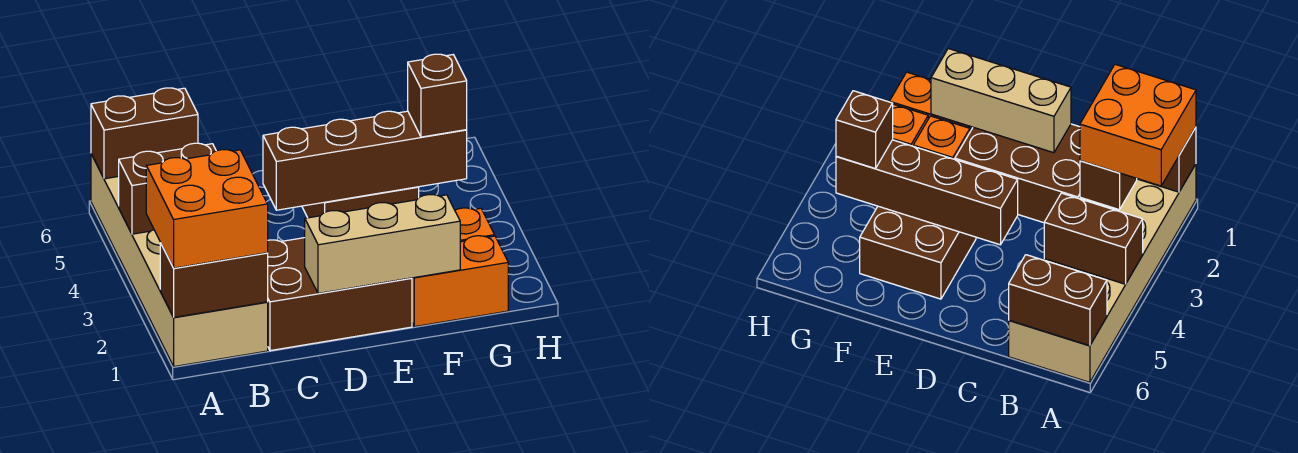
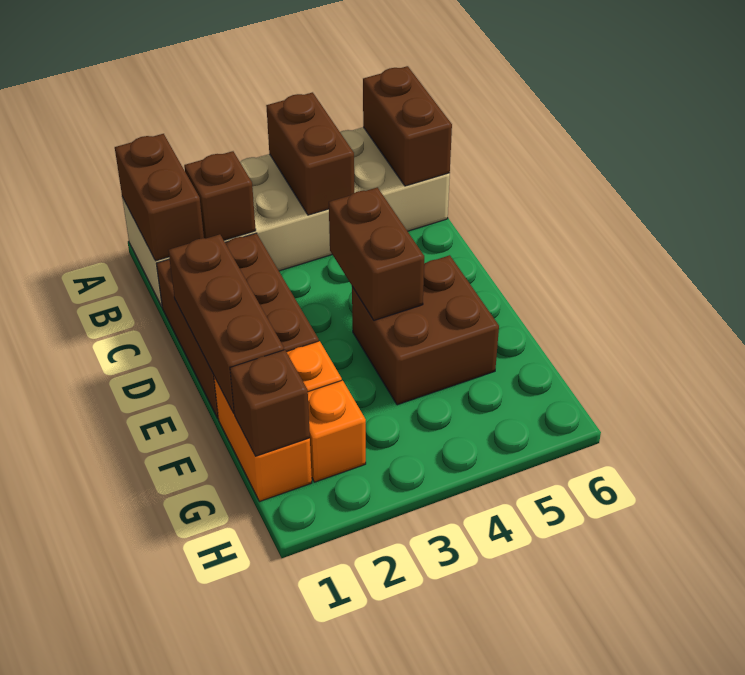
orange brick A1:B2 level 3 -> none
tan brick D1:F1 level 2 -> brown brick D1:F1 level 2
brown brick D4:G4 level 2 -> brown brick D4:E4 level 2
brown brick G4 level 3 -> brown brick G1 level 2

